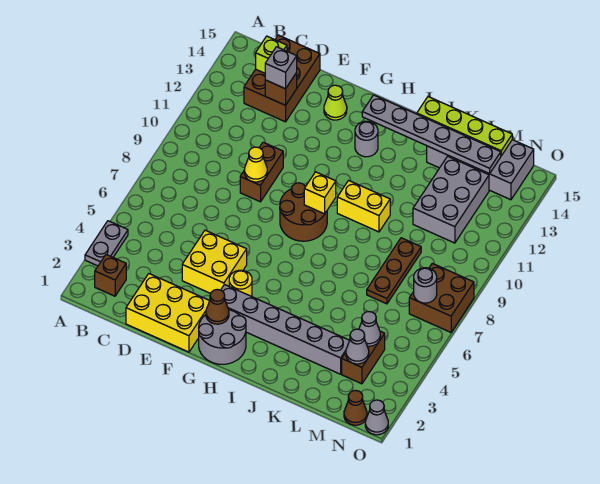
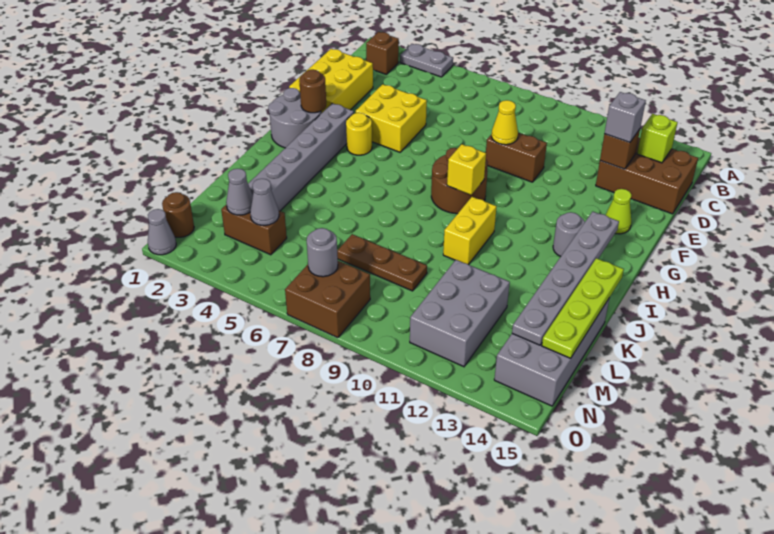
brown cone G2 level 2 -> brown round brick G2 level 2
grey brick L11:M13 level 1 -> grey brick L11:N12 level 1
brown cone N1 level 1 -> brown round brick N1 level 1

